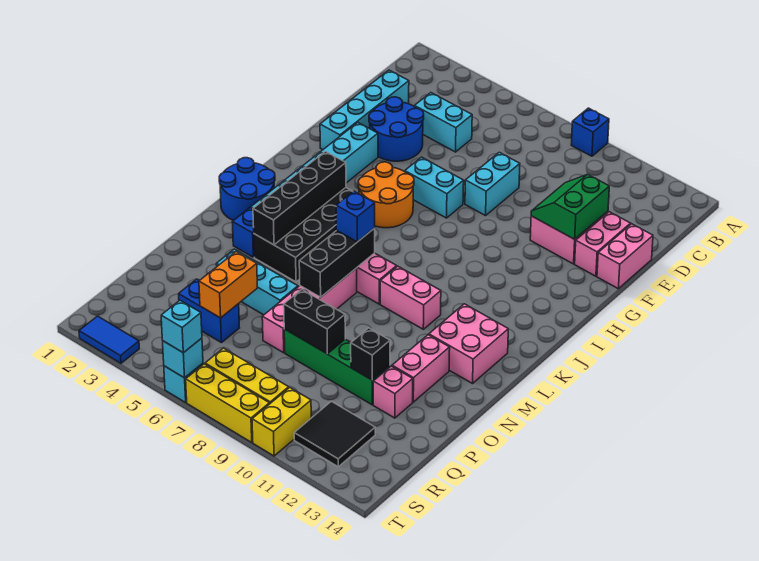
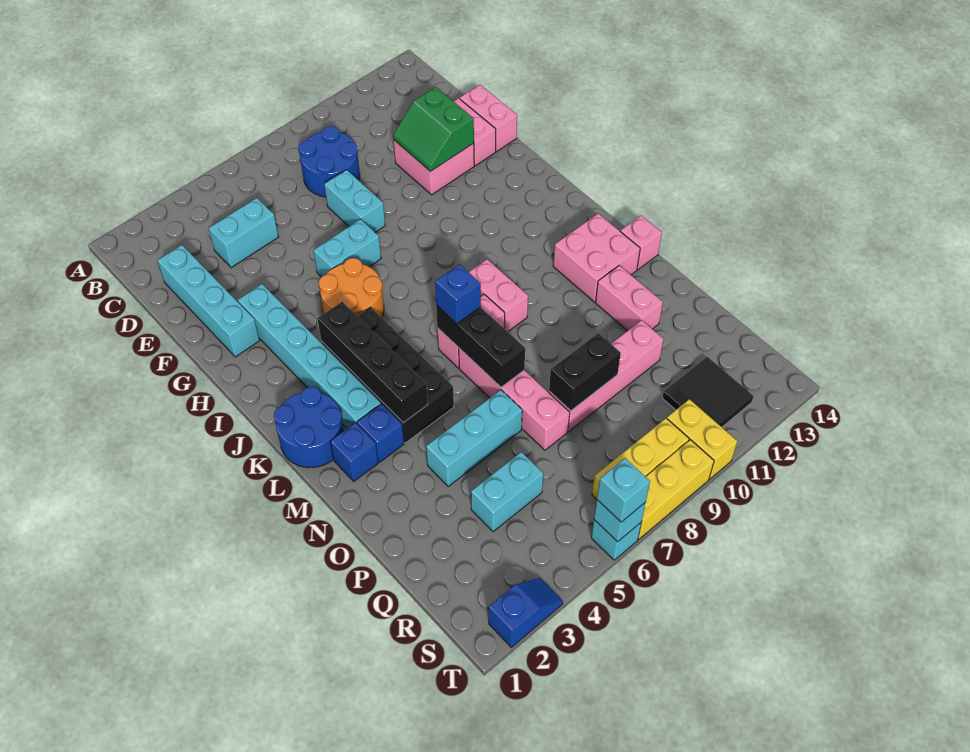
blue brick A9 level 1 -> blue brick M2 level 1
blue round brick E3:F4 level 1 -> blue round brick C8:D9 level 1
pink brick L9:L10 level 1 -> pink brick K9:L9 level 1
orange brick P5:Q5 level 2 -> none
green brick P8:P11 level 1 -> pink brick P8:P11 level 1
black brick P11 level 2 -> none
pink brick P12 level 1 -> pink brick M14 level 1
blue brick Q4:Q5 level 1 -> cyan brick Q4:Q5 level 1
blue tile T2:T3 level 1 -> blue slope T2:T3 level 1 top 2

